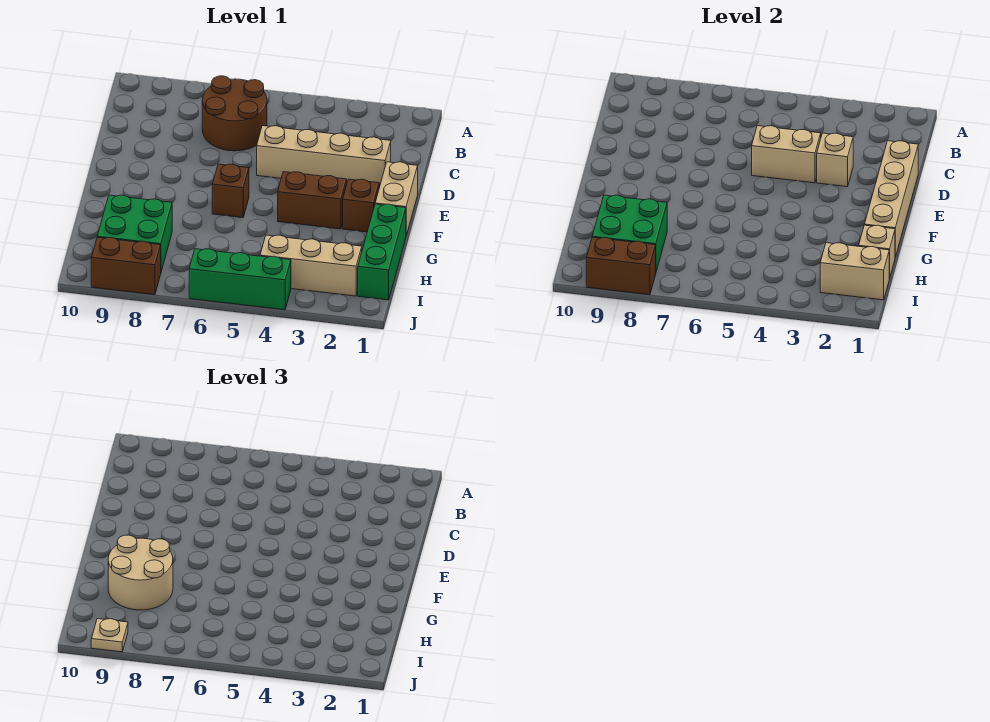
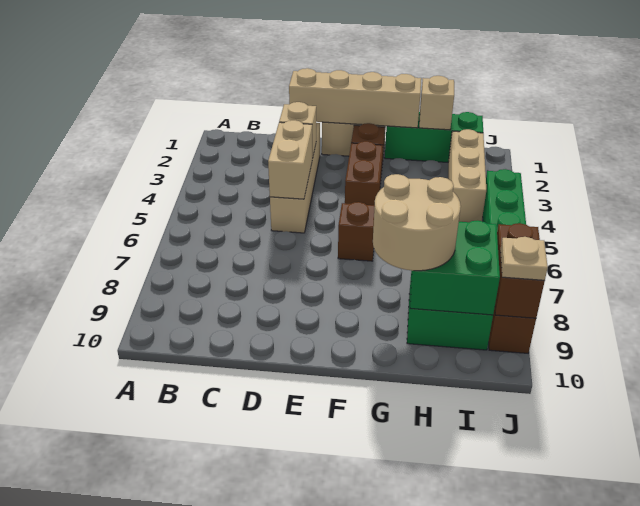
brown round brick B6:C7 level 1 -> none
tan brick I1:I2 level 2 -> none

